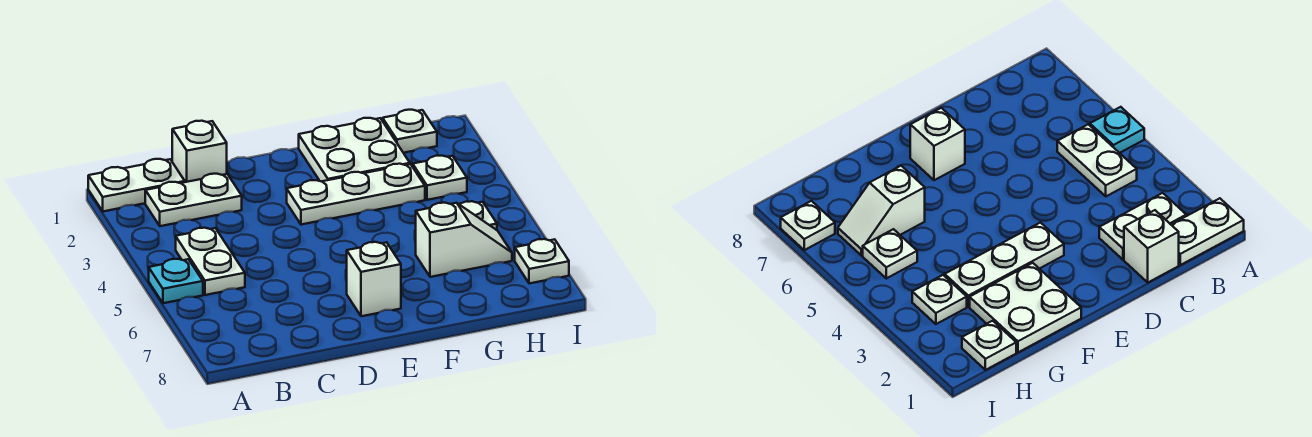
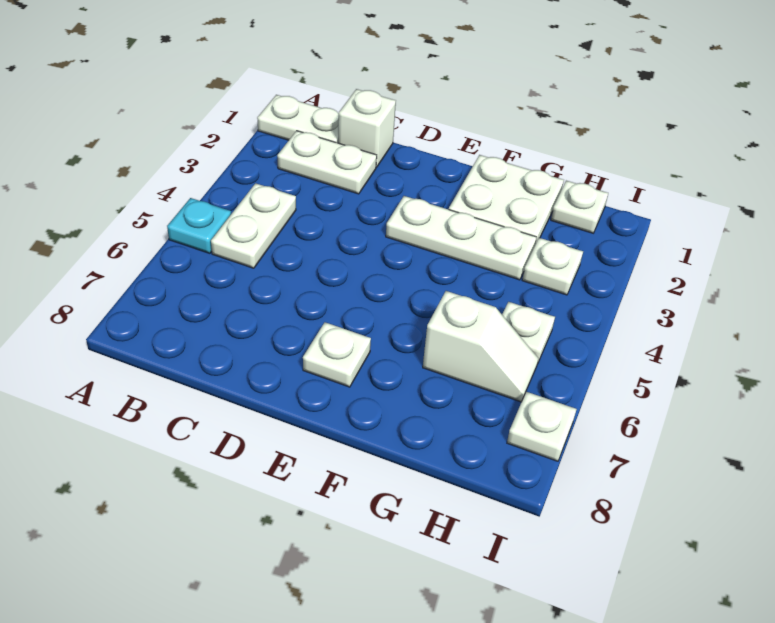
white brick E7 level 1 -> white plate E7 level 1

